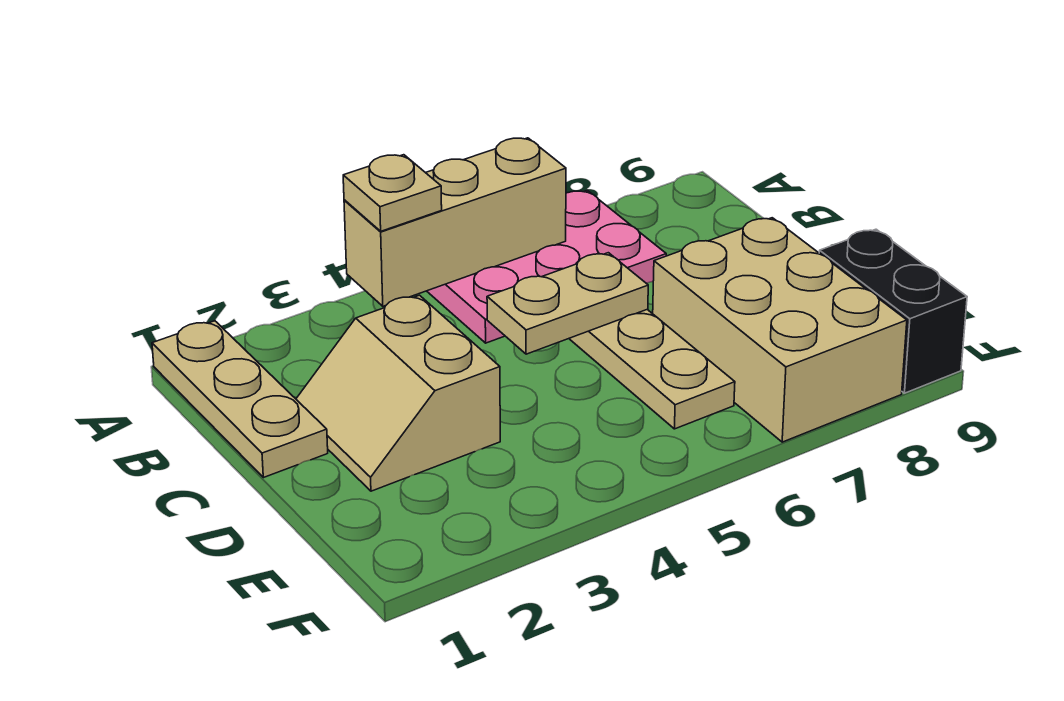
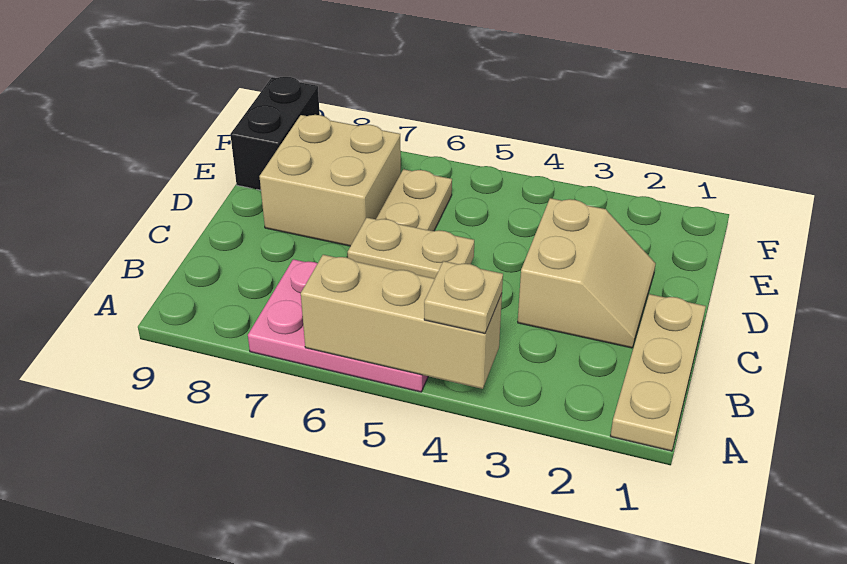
tan brick D7:F8 level 1 -> tan brick D7:E8 level 1

